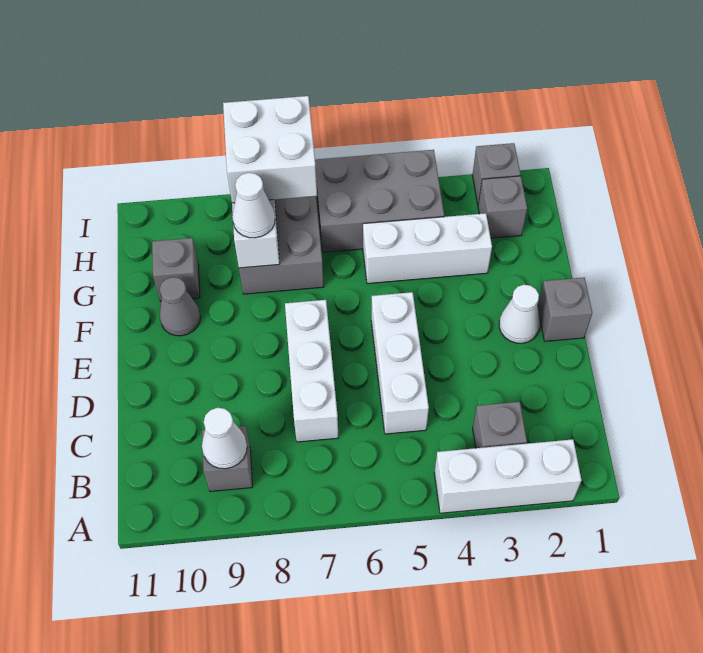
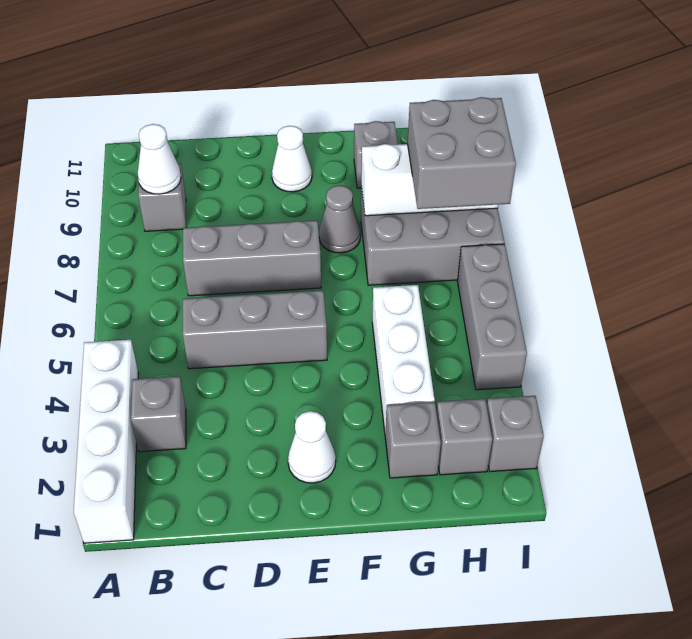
white brick A2:A4 level 1 -> white brick A1:A4 level 1
white brick C5:E5 level 1 -> grey brick C5:E5 level 1
white brick C7:E7 level 1 -> grey brick C7:E7 level 1
grey brick E1 level 1 -> grey brick G2 level 1
grey cone F10 level 1 -> grey cone F8 level 1
white cone G8 level 3 -> white cone E10 level 1
grey brick H4:I6 level 1 -> grey brick I4:I6 level 1
white brick H7:I8 level 3 -> grey brick H7:I8 level 3

